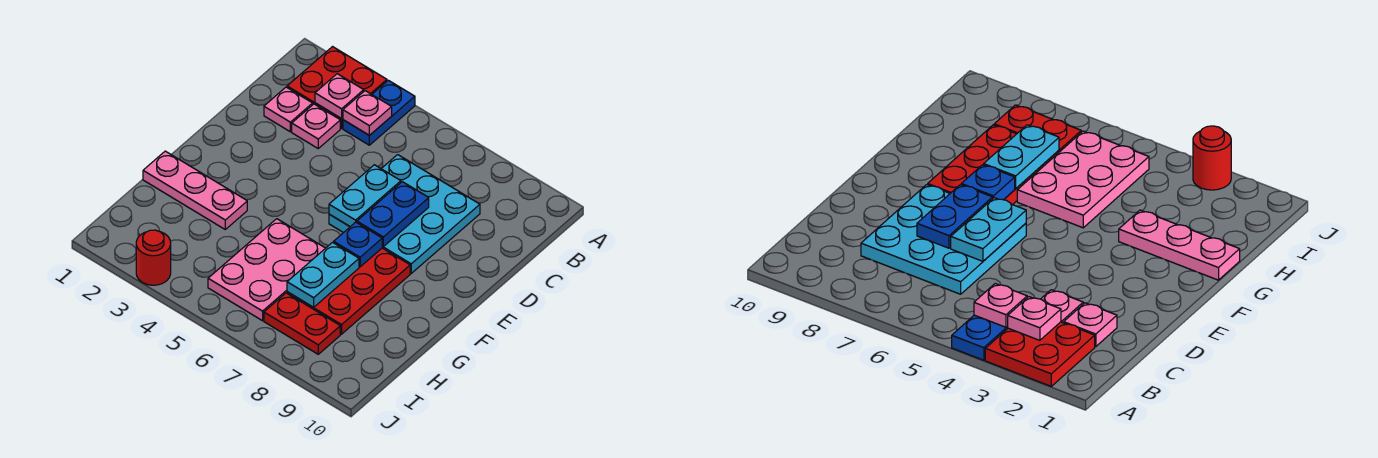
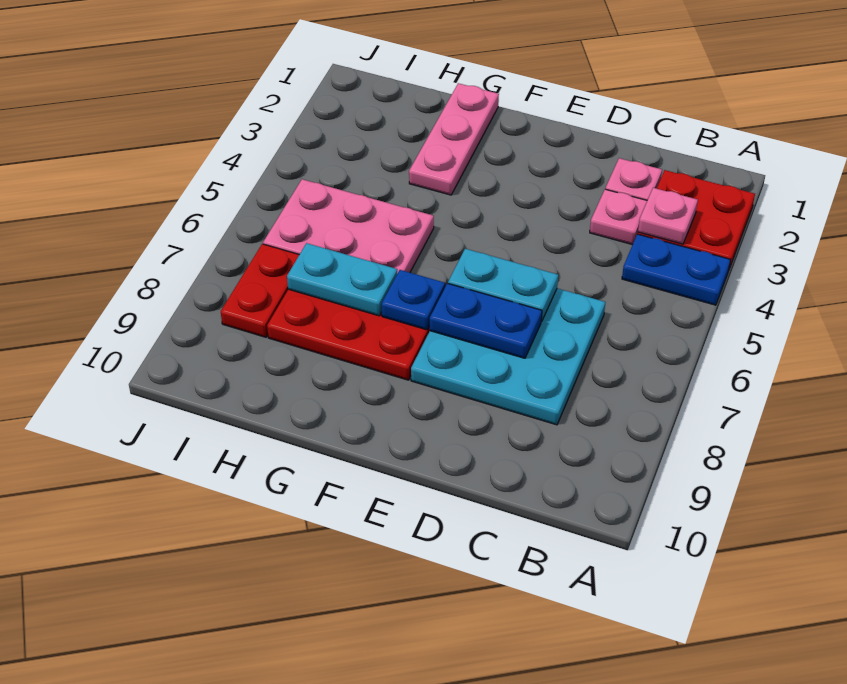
pink plate B4 level 2 -> none
red round brick J3 level 1 -> none

